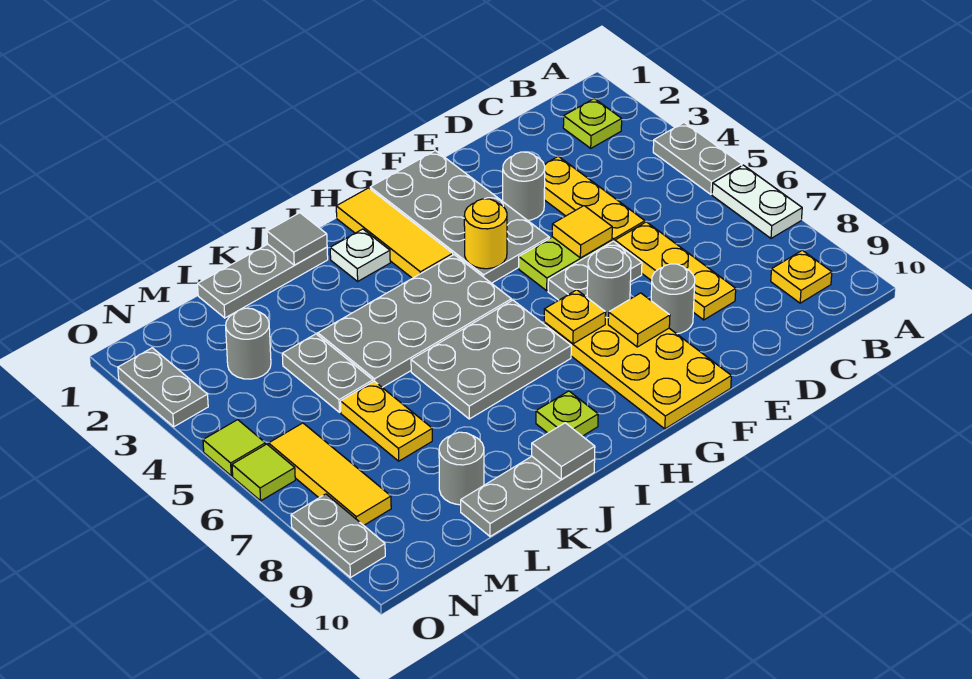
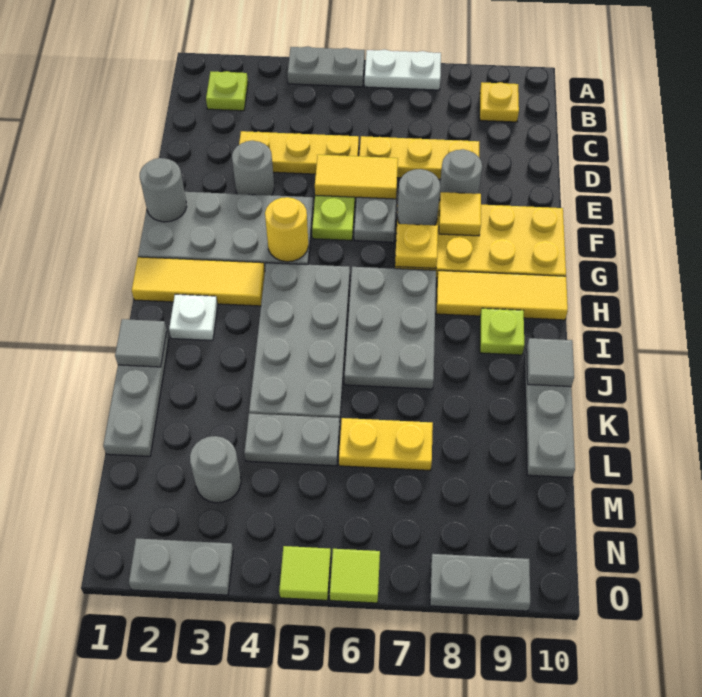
yellow tile E5 level 2 -> yellow tile E5:E6 level 2
grey round brick L9 level 1 -> grey round brick F1 level 2
yellow tile N6:N8 level 1 -> yellow tile H8:H10 level 1

